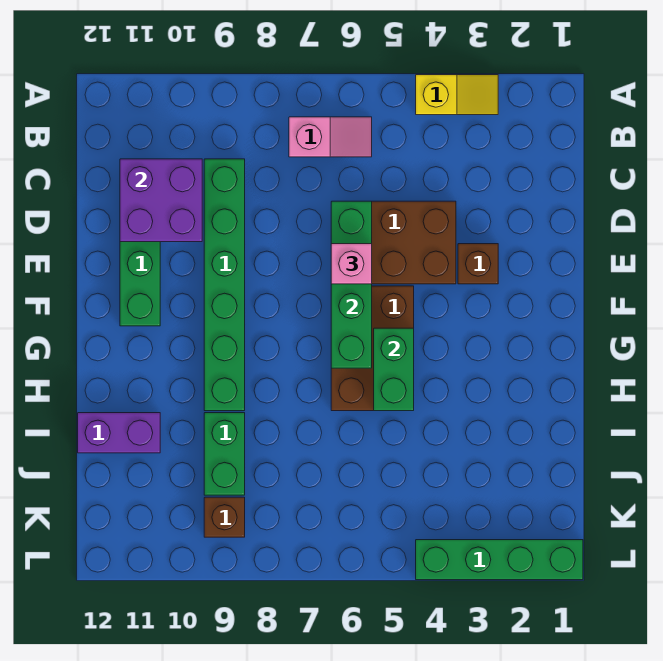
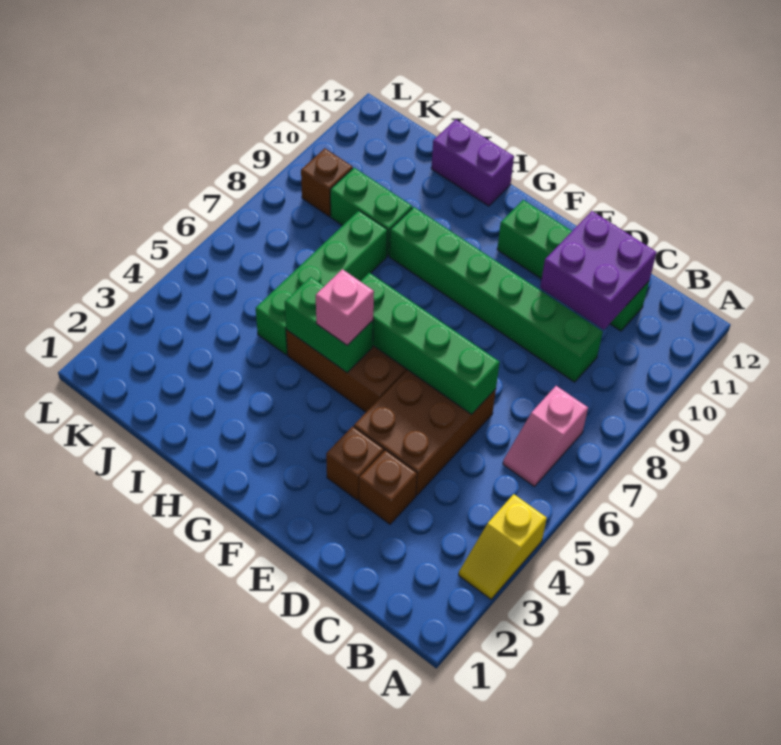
none -> brown brick D3 level 1
pink brick E6 level 3 -> pink brick G5 level 3
purple brick I11:I12 level 1 -> purple brick H12:I12 level 1
green brick L1:L4 level 1 -> green brick I5:I8 level 1

